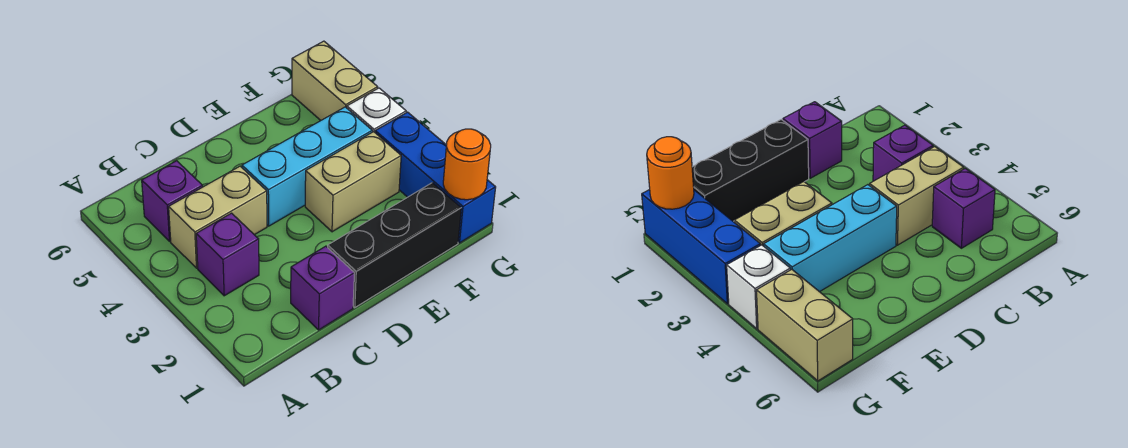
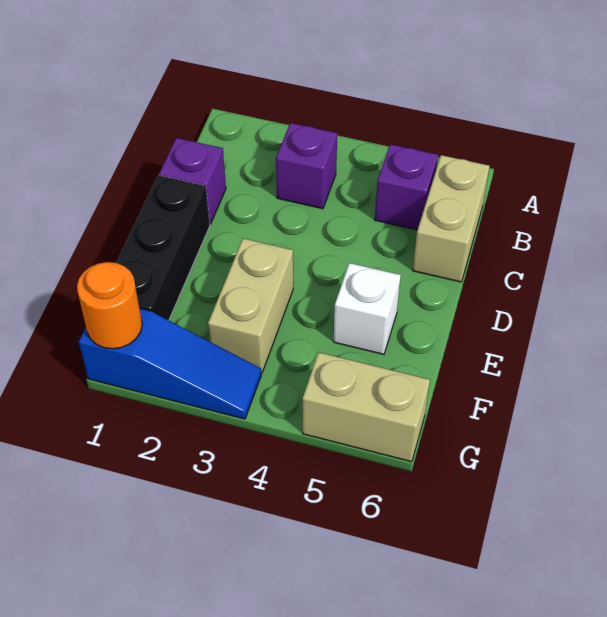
tan brick B4:C4 level 1 -> tan brick B6:C6 level 1
cyan brick D4:F4 level 1 -> none
blue brick G1:G3 level 1 -> blue slope G1:G3 level 1 top 1
white brick G4 level 1 -> white brick E5 level 1

